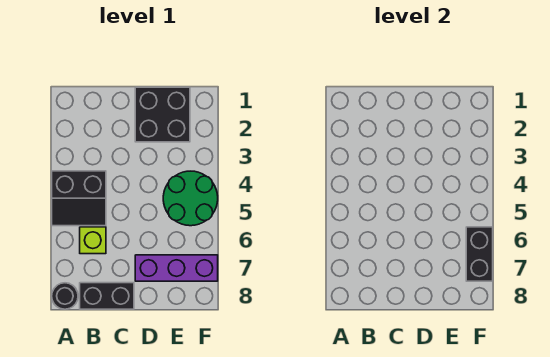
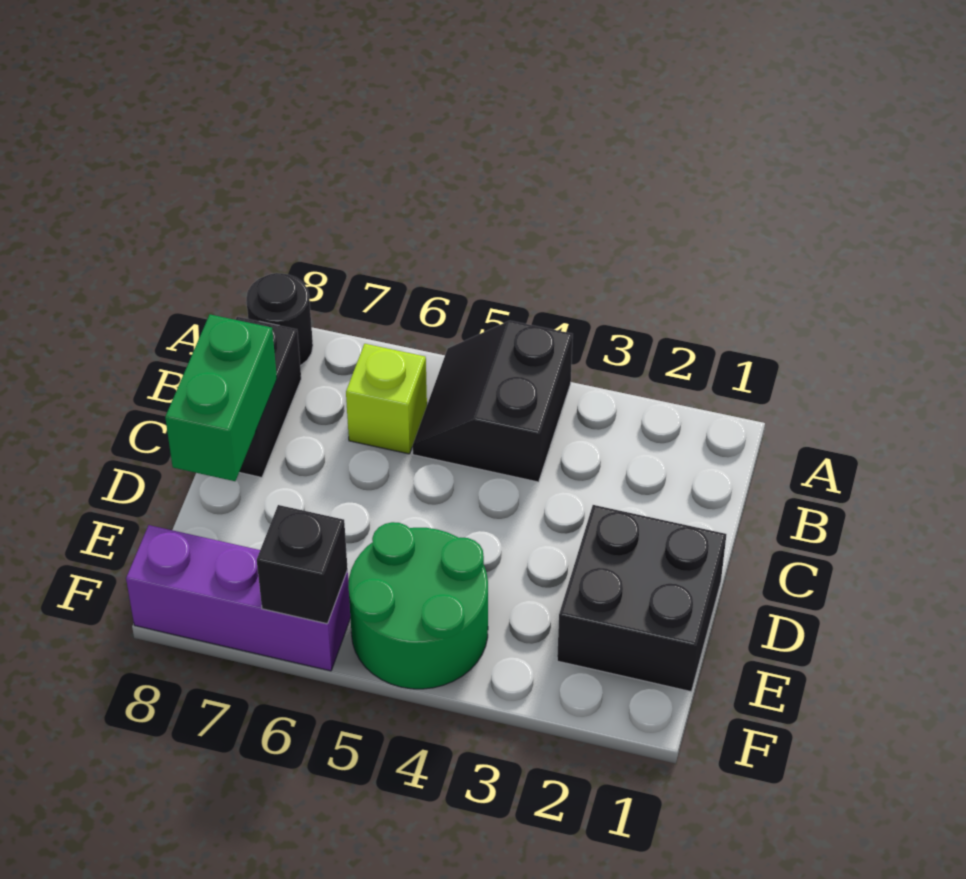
none -> green brick C8:D8 level 2
purple brick D7:F7 level 1 -> purple brick F6:F8 level 1
black brick F6:F7 level 2 -> black brick F6 level 2

